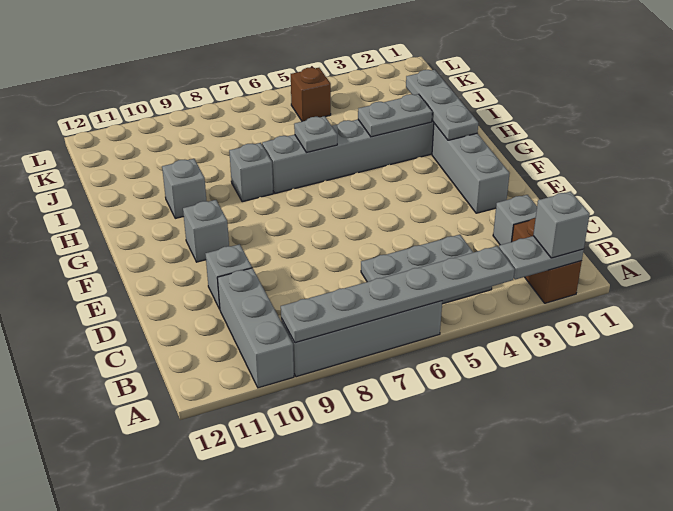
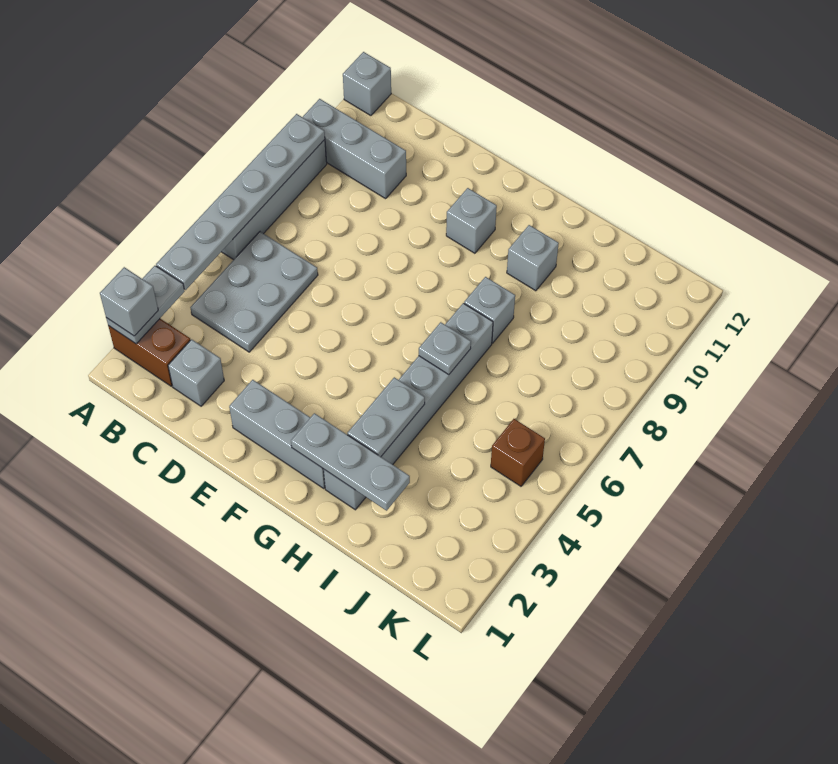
grey brick D10 level 1 -> grey brick A12 level 1

